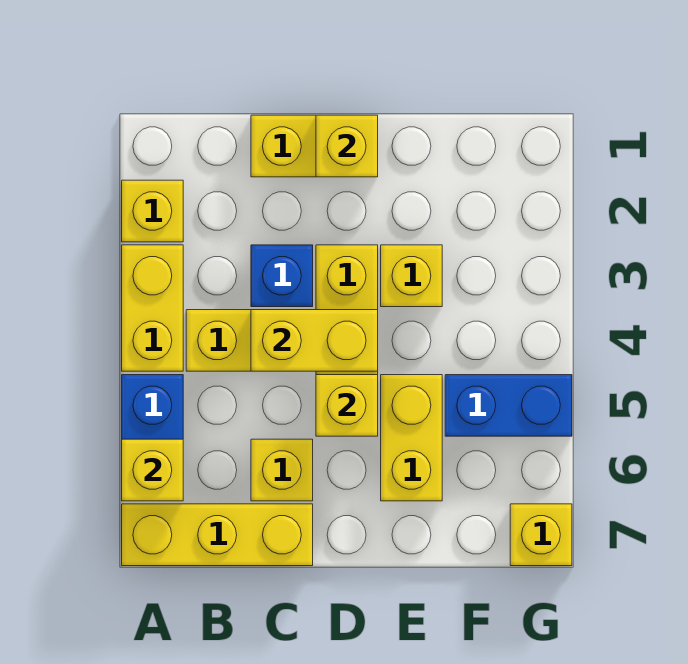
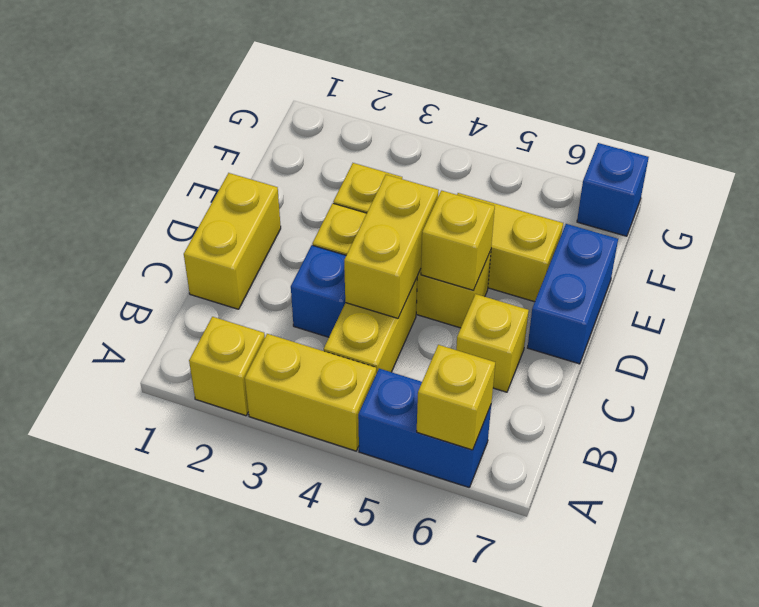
yellow brick A7:C7 level 1 -> none
yellow brick D1 level 2 -> none
blue brick F5:G5 level 1 -> blue brick D7:E7 level 1
yellow brick G7 level 1 -> blue brick G7 level 1

